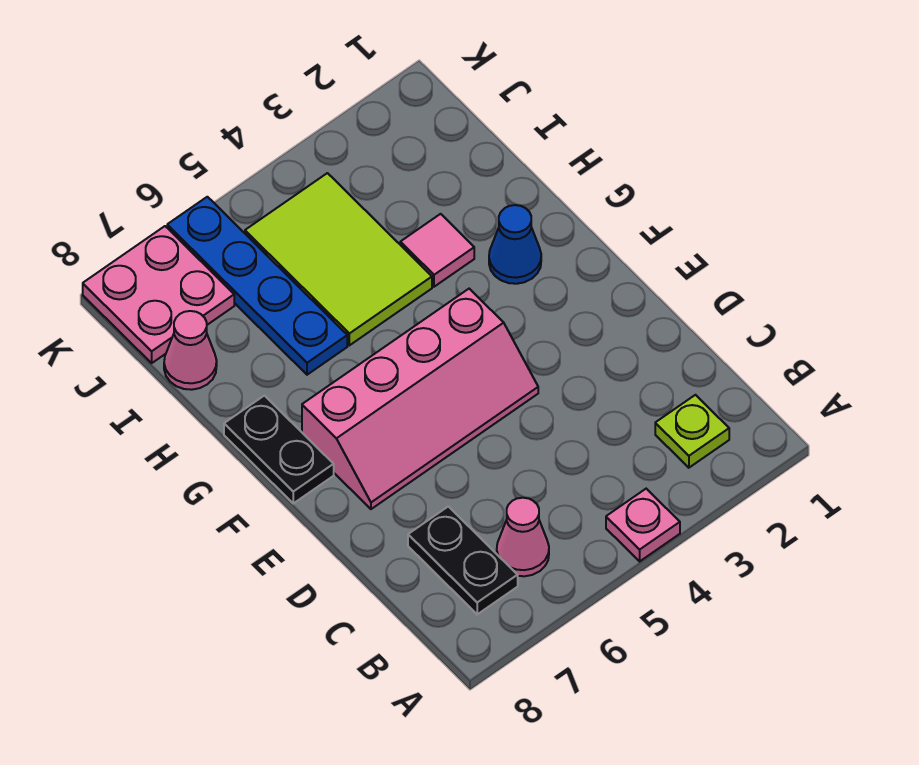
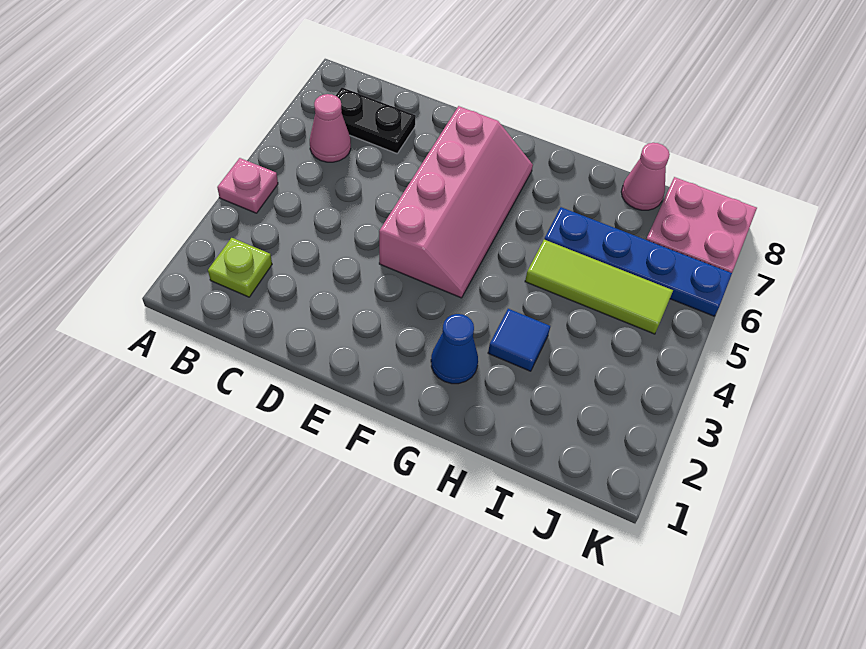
pink slope E4:F7 level 1 top F -> pink slope E4:F7 level 1 top E
black plate F8:G8 level 1 -> none
pink tile H3 level 1 -> blue tile H3 level 1
lime tile H4:J5 level 1 -> lime tile H5:J5 level 1

